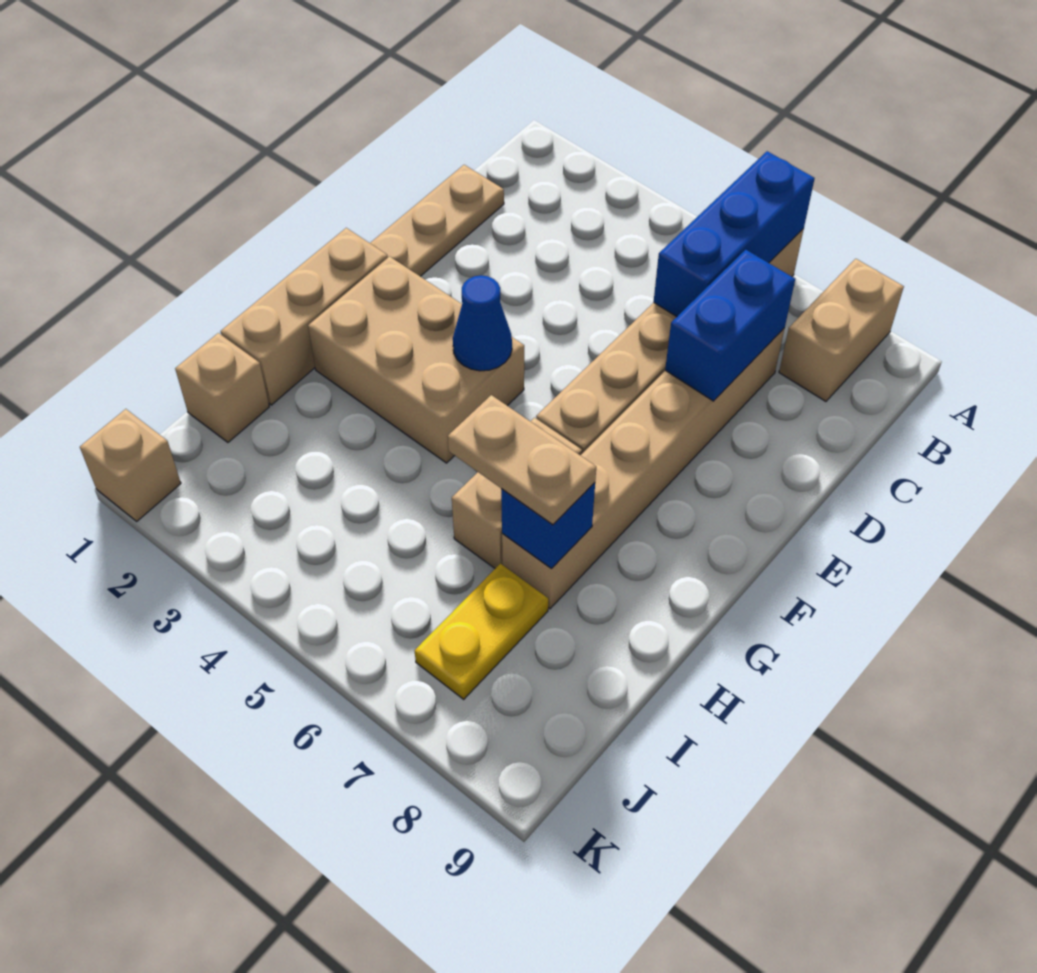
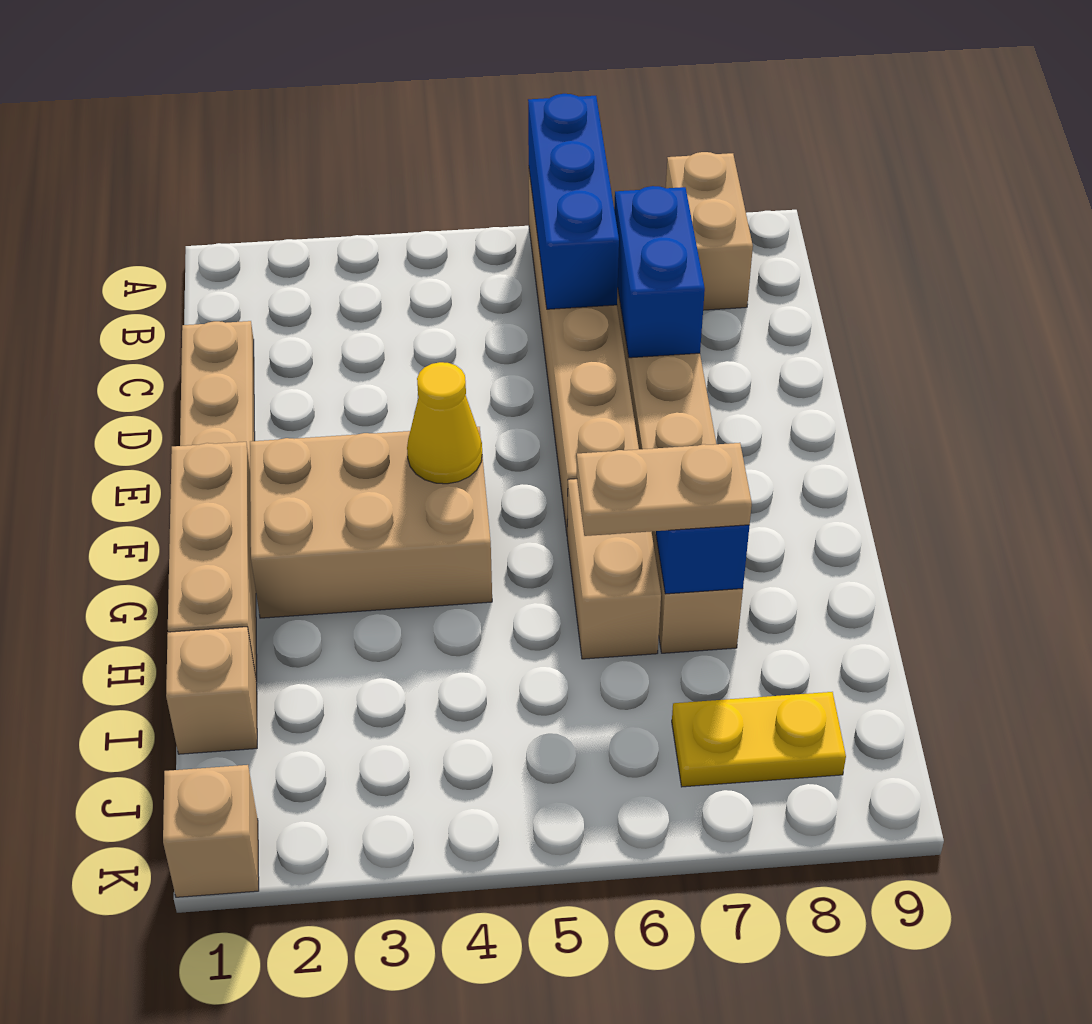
blue cone F4 level 2 -> yellow cone F4 level 2
yellow plate I7:J7 level 1 -> yellow plate J7:J8 level 1

